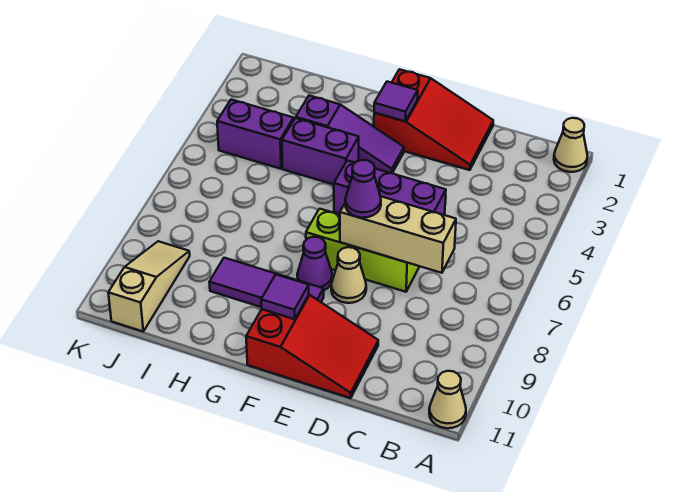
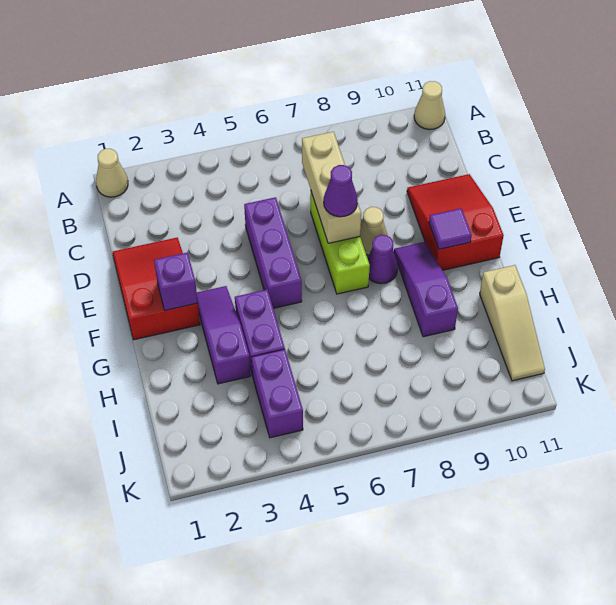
purple tile F2 level 2 -> purple brick F2 level 2
purple tile F9:H9 level 1 -> purple slope F9:H9 level 1 top H
tan slope J9:J11 level 1 top 11 -> tan slope H11:J11 level 1 top H

